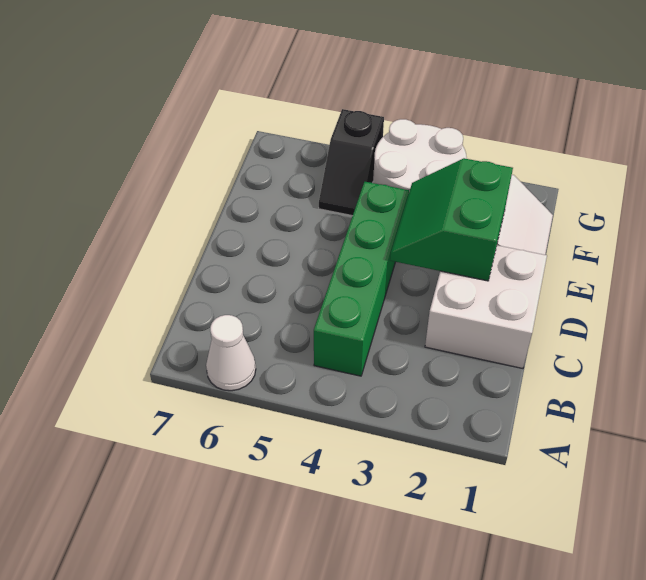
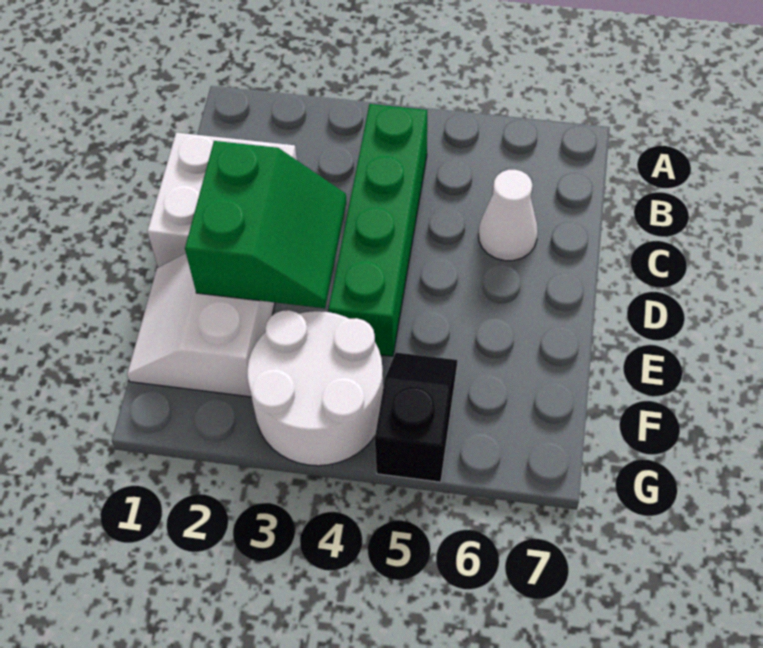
white cone A6 level 1 -> white cone C6 level 1

